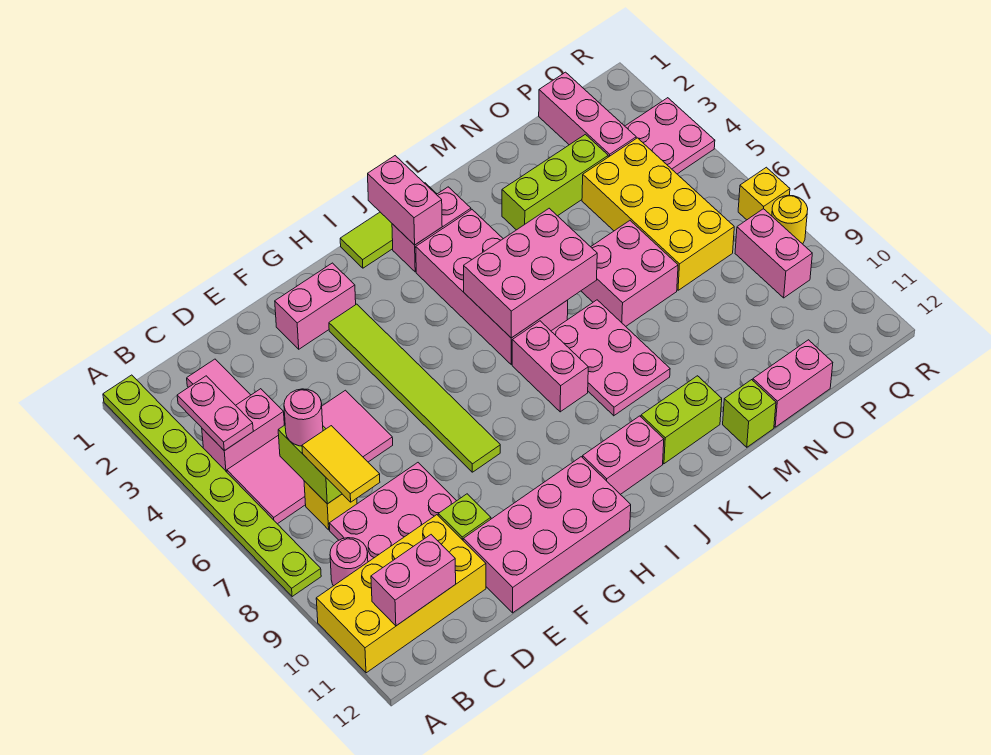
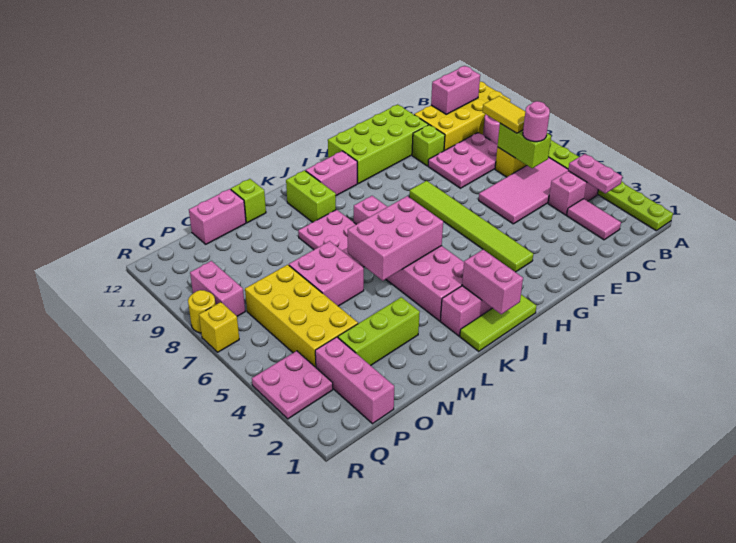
pink brick E11:H12 level 1 -> lime brick E11:H12 level 1
pink brick F2:G2 level 1 -> none
lime brick K11:L11 level 1 -> lime brick K10:K11 level 1

